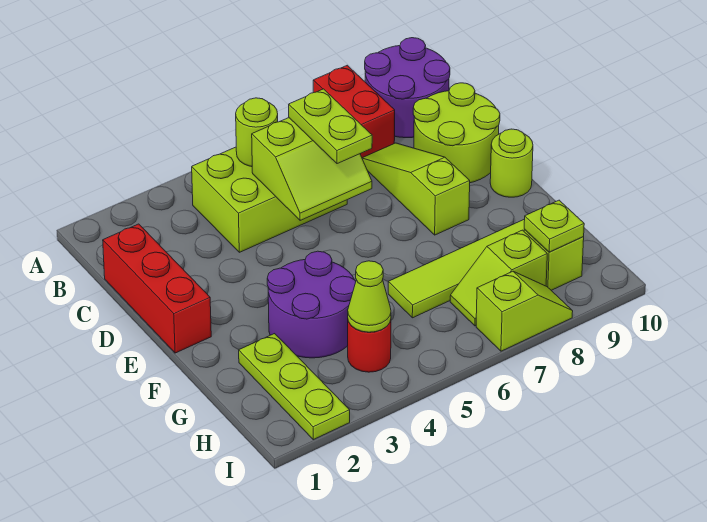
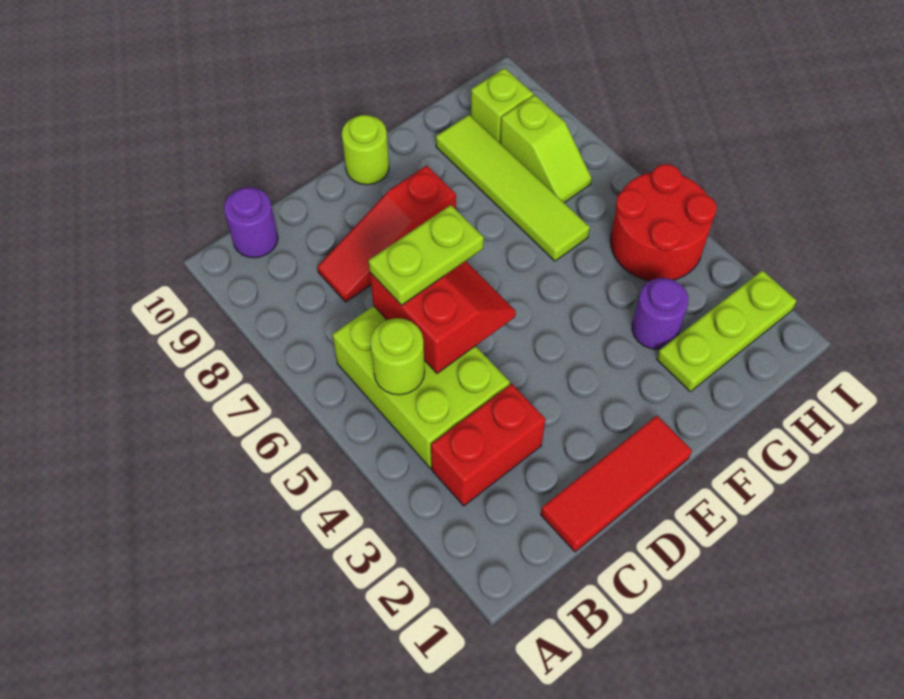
red brick A8:B8 level 1 -> red brick B3:C3 level 1
purple round brick A9:B10 level 1 -> purple round brick B10 level 1
red brick C1:E1 level 1 -> red tile C1:E1 level 1
lime slope C5:D6 level 2 top C -> red slope C5:D6 level 2 top C
lime slope C8:E8 level 1 top E -> red slope C8:E8 level 1 top E
lime round brick C9:D10 level 1 -> none
purple round brick F3:G4 level 1 -> purple round brick G3 level 1
red round brick H4 level 1 -> red round brick H4:I5 level 1
lime cone H4 level 2 -> none
lime plate H9 level 2 -> none
lime slope I7:I8 level 1 top 7 -> none

